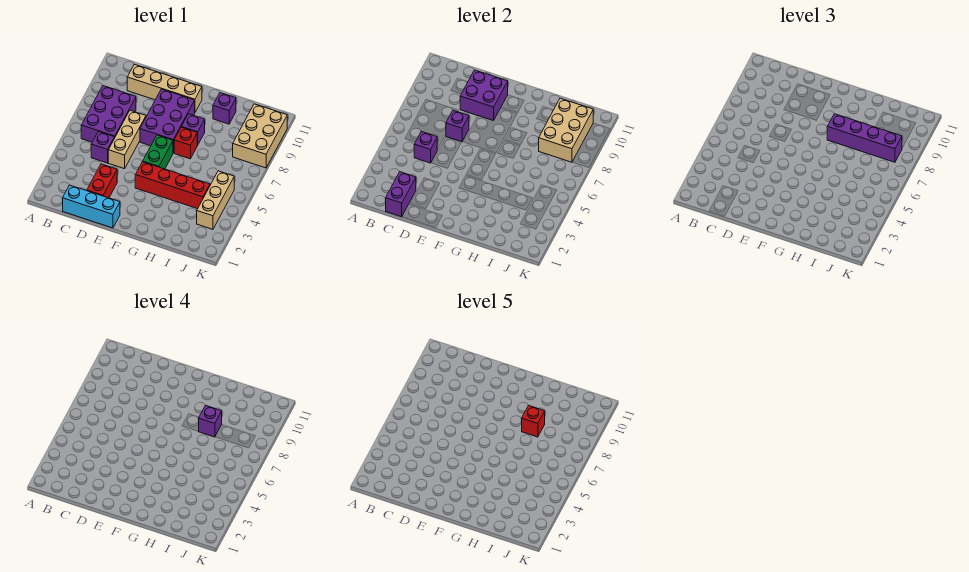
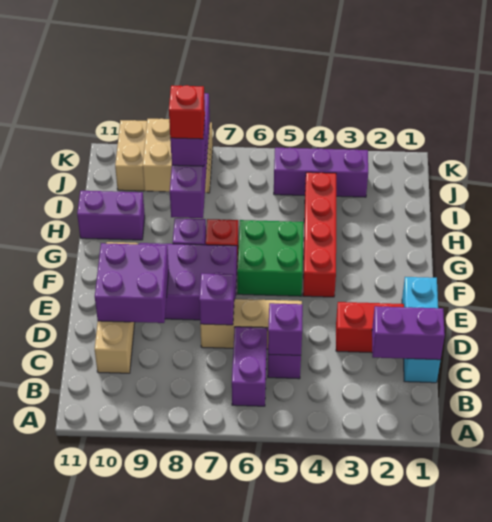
purple brick B6:C8 level 1 -> purple brick B6:C6 level 1
green brick F5:F6 level 1 -> green brick F5:G6 level 1
purple brick H10 level 1 -> purple brick H10:H11 level 1
tan brick I8:J10 level 2 -> tan brick I8:J9 level 2
tan brick J3:J5 level 1 -> purple brick J3:J5 level 1

